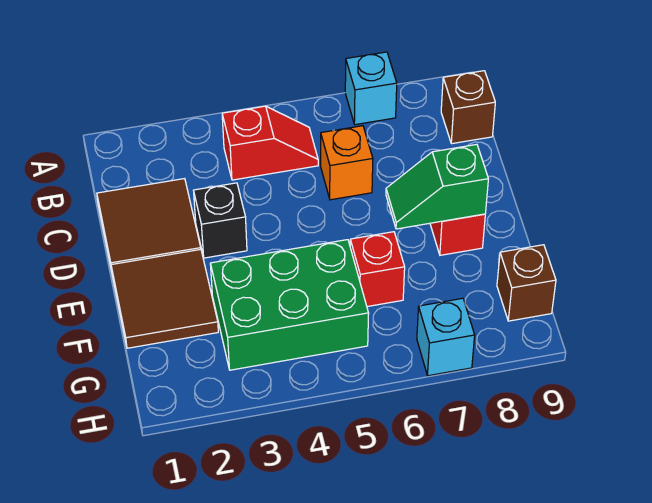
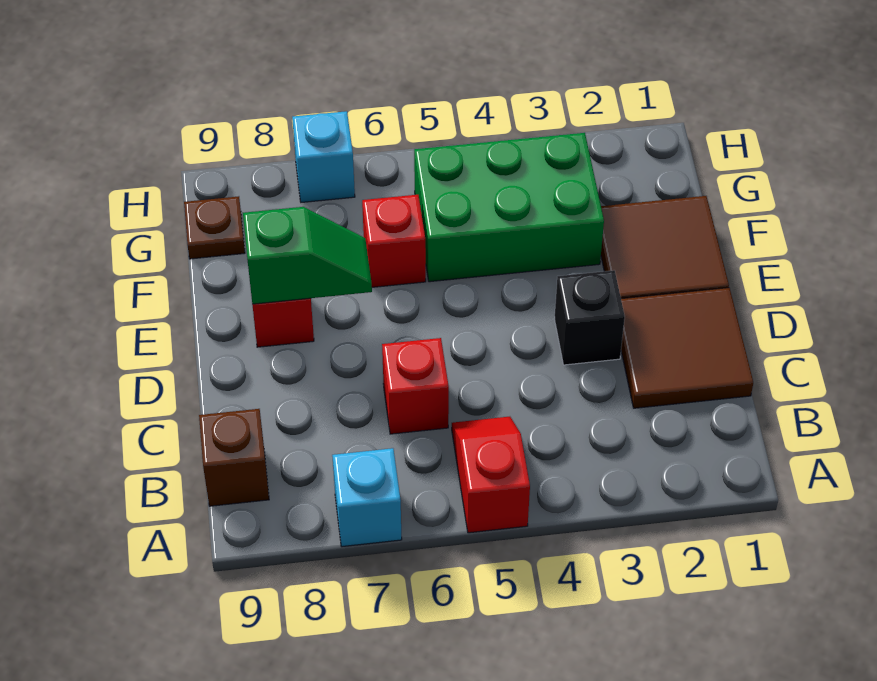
red slope B4:B5 level 1 top 4 -> red slope A5:B5 level 1 top A
orange brick C6 level 1 -> red brick C6 level 1
brown brick G9 level 1 -> brown plate G9 level 1

